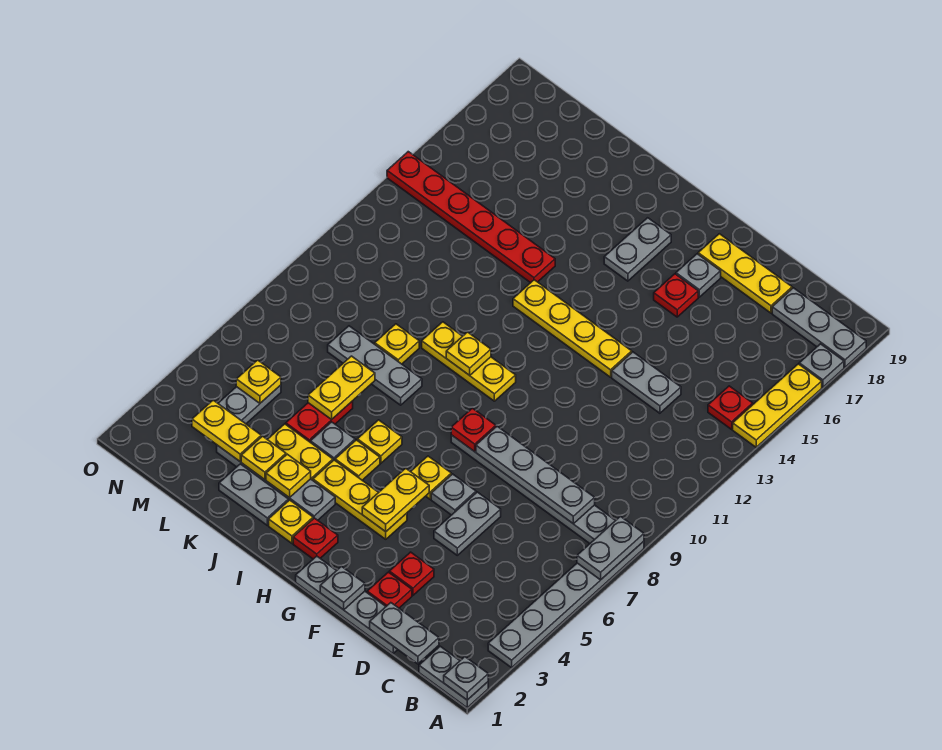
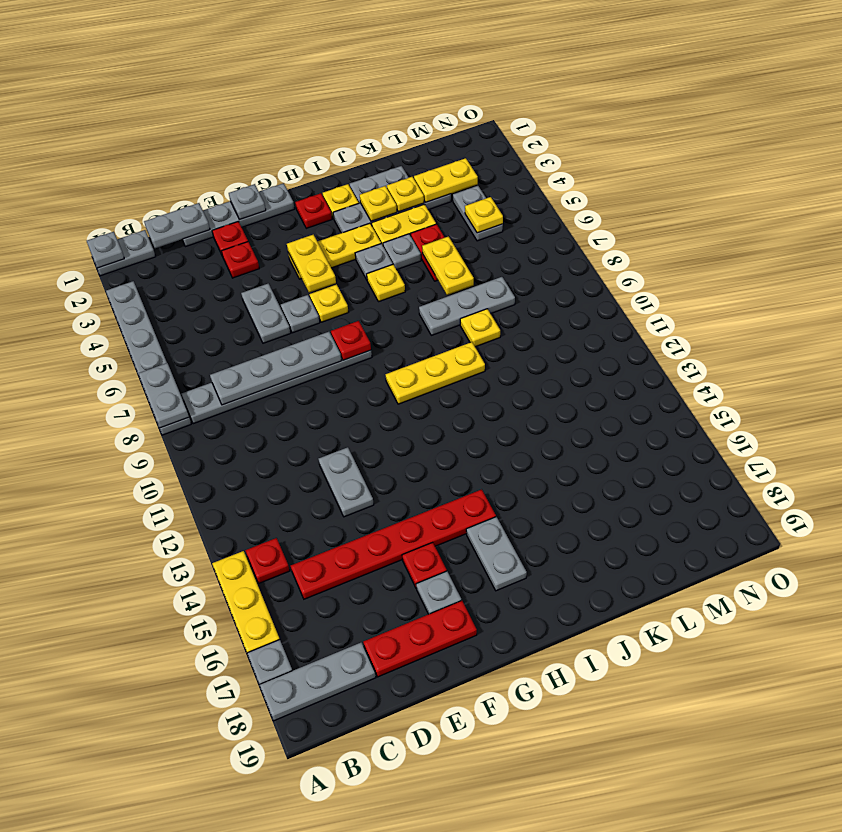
grey plate D13:E13 level 1 -> grey plate E12:E13 level 1
yellow plate D18:F18 level 1 -> red plate D18:F18 level 1
yellow plate F13:I13 level 1 -> none
yellow plate I5 level 1 -> grey plate I5 level 1
yellow plate I10 level 2 -> none
red plate J14:O14 level 1 -> red plate C15:H15 level 1

